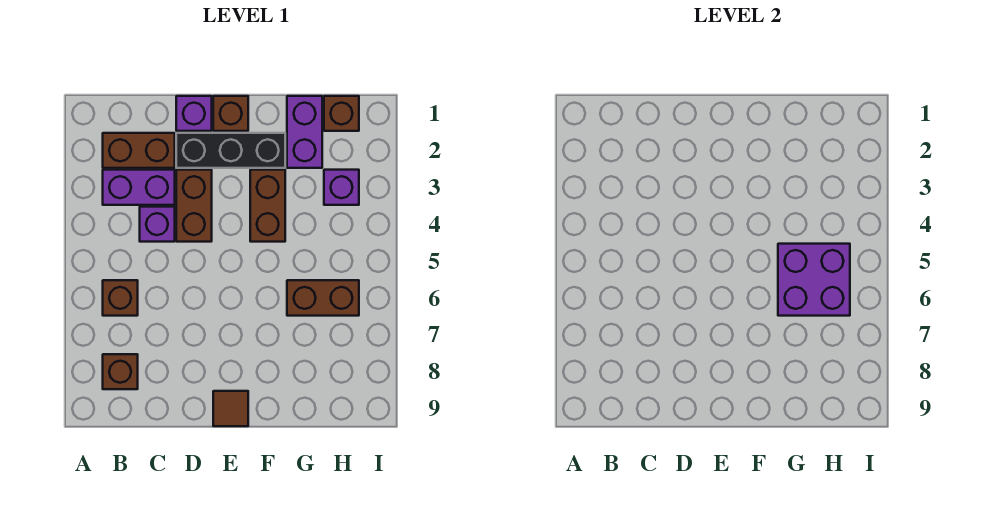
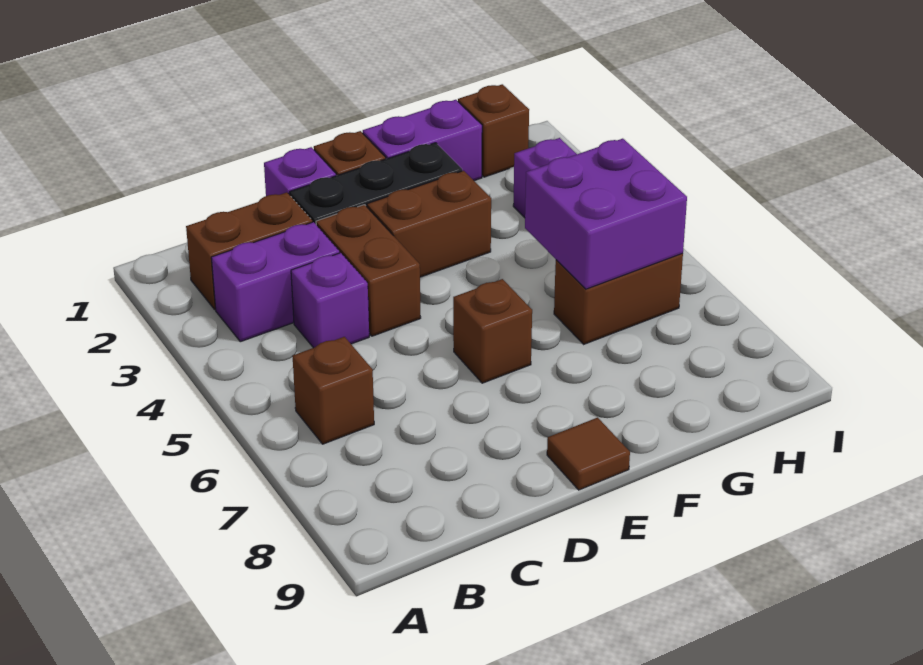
brown brick B8 level 1 -> brown brick E6 level 1
brown brick F3:F4 level 1 -> brown brick E3:F3 level 1
purple brick G1:G2 level 1 -> purple brick F1:G1 level 1

